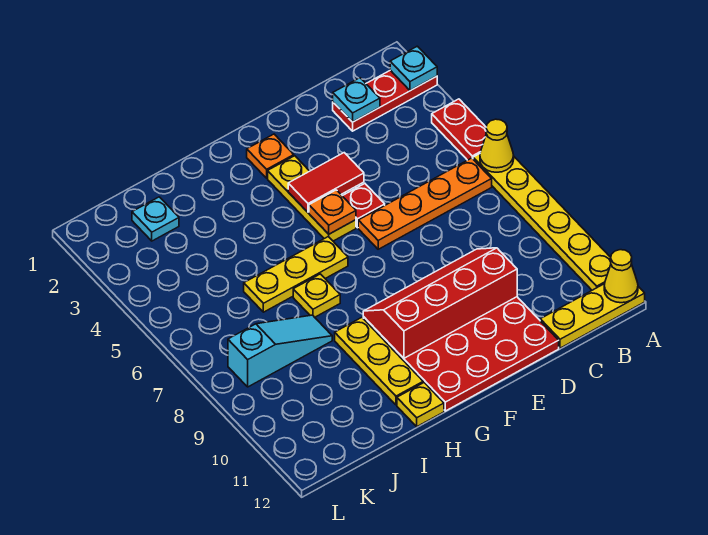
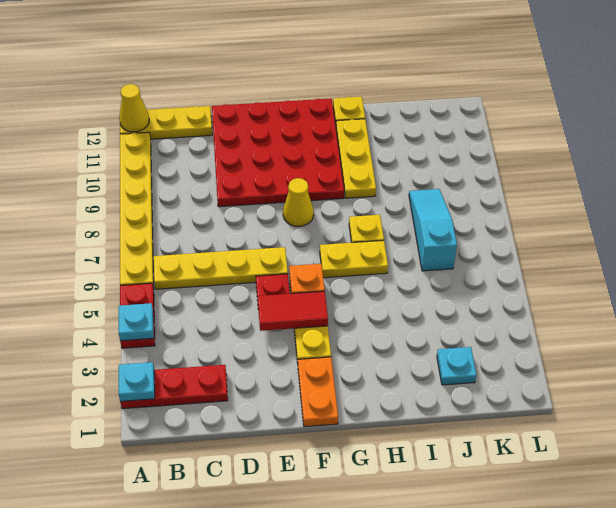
yellow cone A6 level 2 -> yellow cone F8 level 1
orange plate B6:E6 level 1 -> yellow plate B6:E6 level 1
cyan plate C2 level 2 -> cyan plate A4 level 2
red slope D9:G10 level 2 top 10 -> none
orange plate F2 level 1 -> orange plate F1:F2 level 1
yellow plate G6:I6 level 1 -> yellow plate G6:H6 level 1
cyan slope I8:K8 level 1 top K -> cyan slope J6:J8 level 1 top 6

